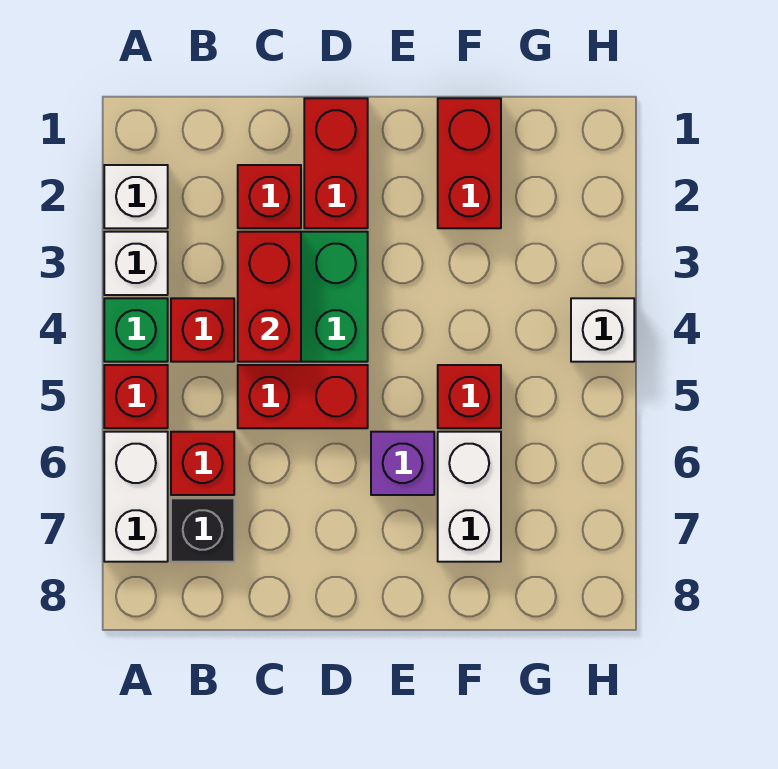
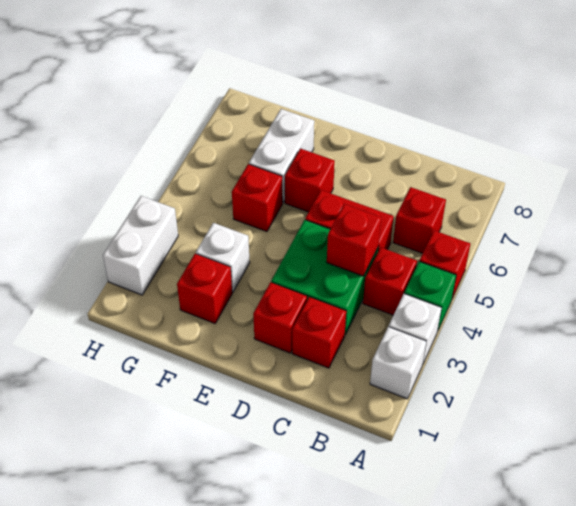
white brick A6:A7 level 1 -> white brick H2:H3 level 1
black brick B7 level 1 -> none
red brick C3:C4 level 2 -> red brick C4 level 2
red brick D1:D2 level 1 -> red brick D2 level 1
purple brick E6 level 1 -> red brick E6 level 1
red brick F1:F2 level 1 -> red brick F2 level 1
white brick H4 level 1 -> white brick F3 level 1

